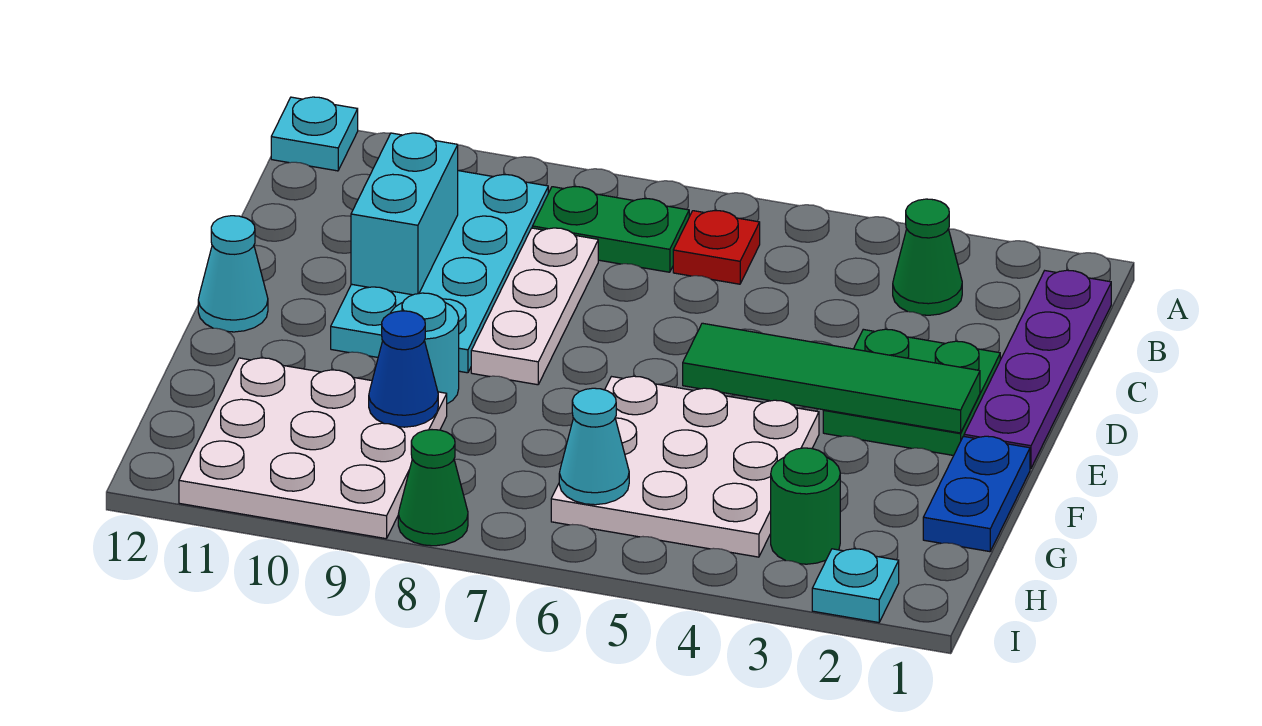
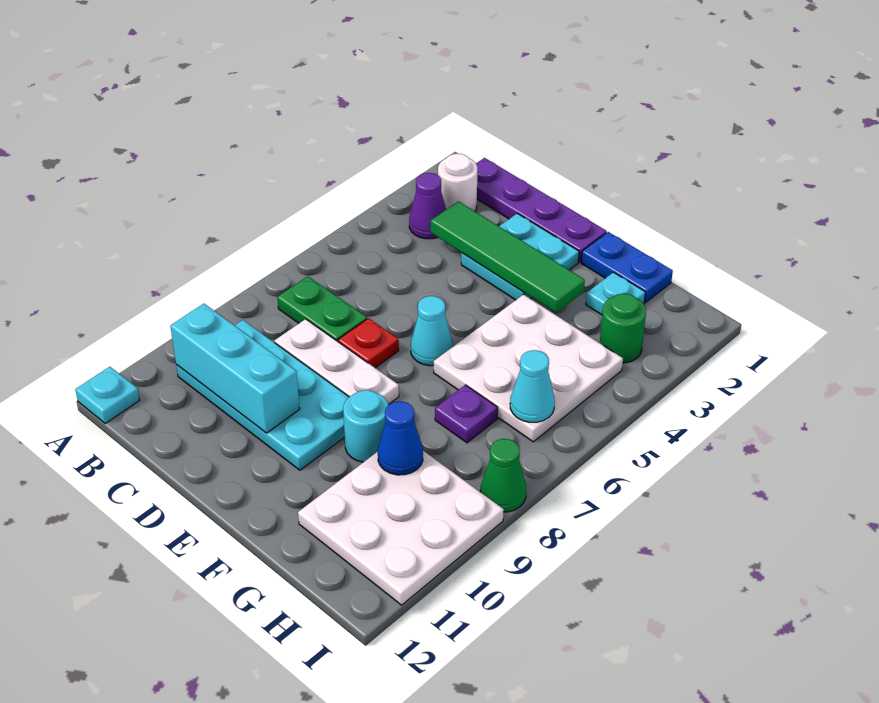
none -> white round brick B2 level 1
green cone B3 level 1 -> purple cone B3 level 1
red plate B6 level 1 -> red plate D7 level 1
green plate B7:B8 level 1 -> green plate B7:C7 level 1
cyan brick C10:D10 level 2 -> cyan brick B10:D10 level 2
green plate D2:E3 level 1 -> cyan plate D2:E3 level 1
green tile E2:E5 level 2 -> green tile C3:F3 level 2
cyan cone E12 level 1 -> cyan cone E6 level 1
none -> purple plate G7 level 1
cyan plate I2 level 1 -> cyan plate G2 level 1

